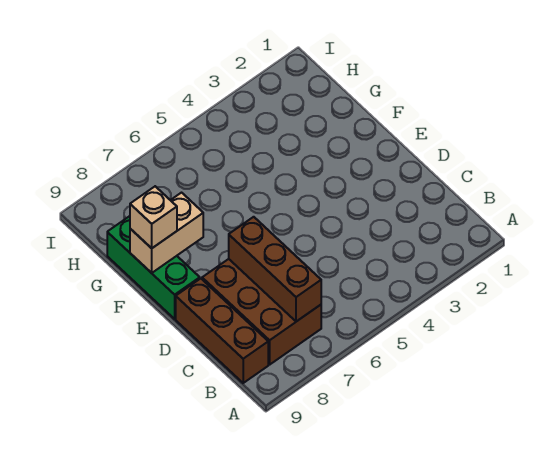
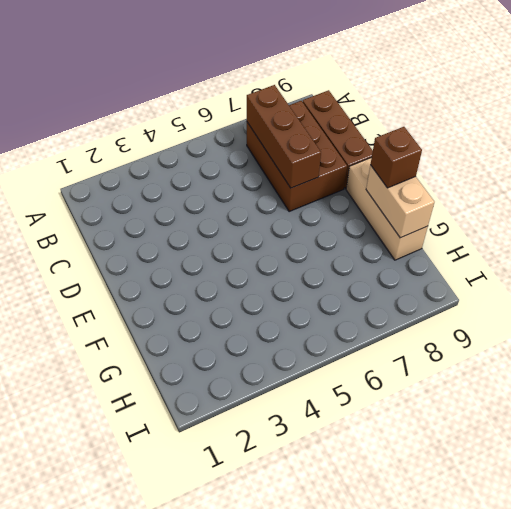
green brick E9:G9 level 1 -> tan brick E9:G9 level 1
tan brick F8:F9 level 2 -> tan brick F9:G9 level 2
tan brick F9 level 3 -> brown brick F9 level 3

